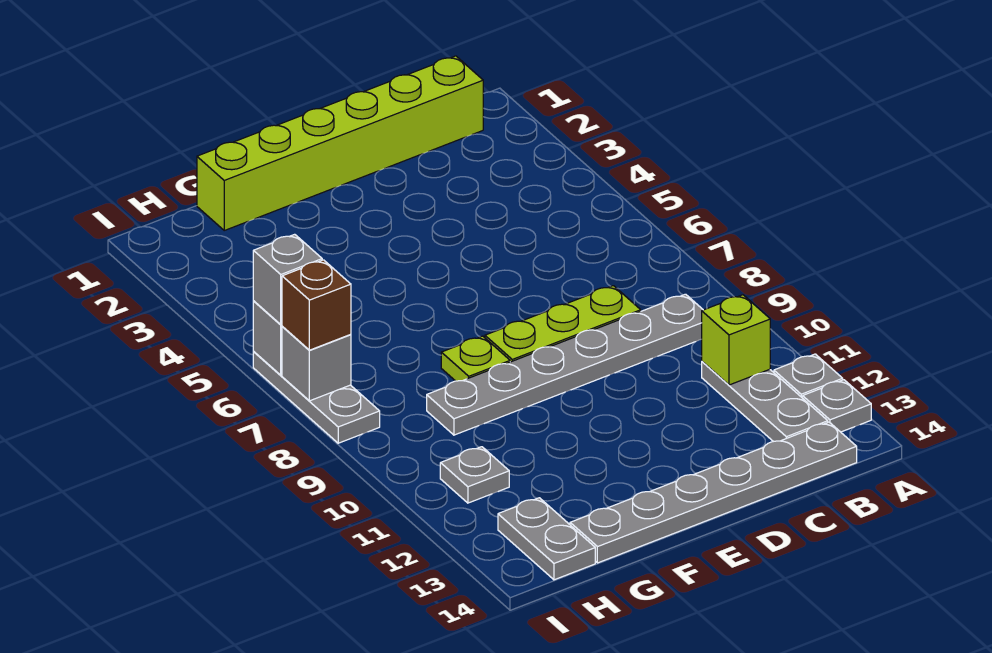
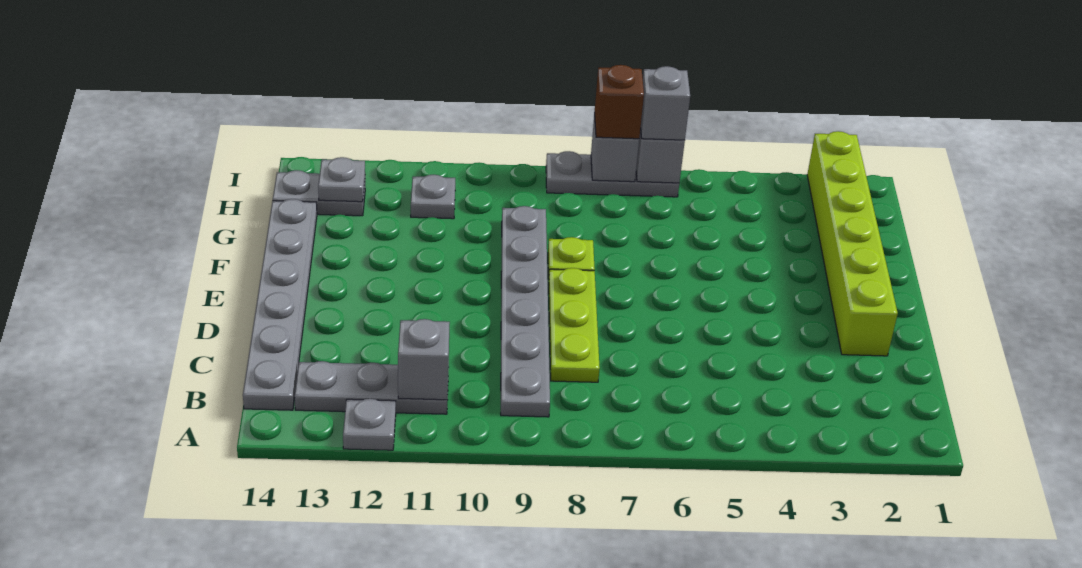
grey plate A13 level 1 -> grey plate H13 level 2
lime brick B1:G1 level 1 -> lime brick D2:I2 level 1
lime brick B11 level 2 -> grey brick B11 level 2

